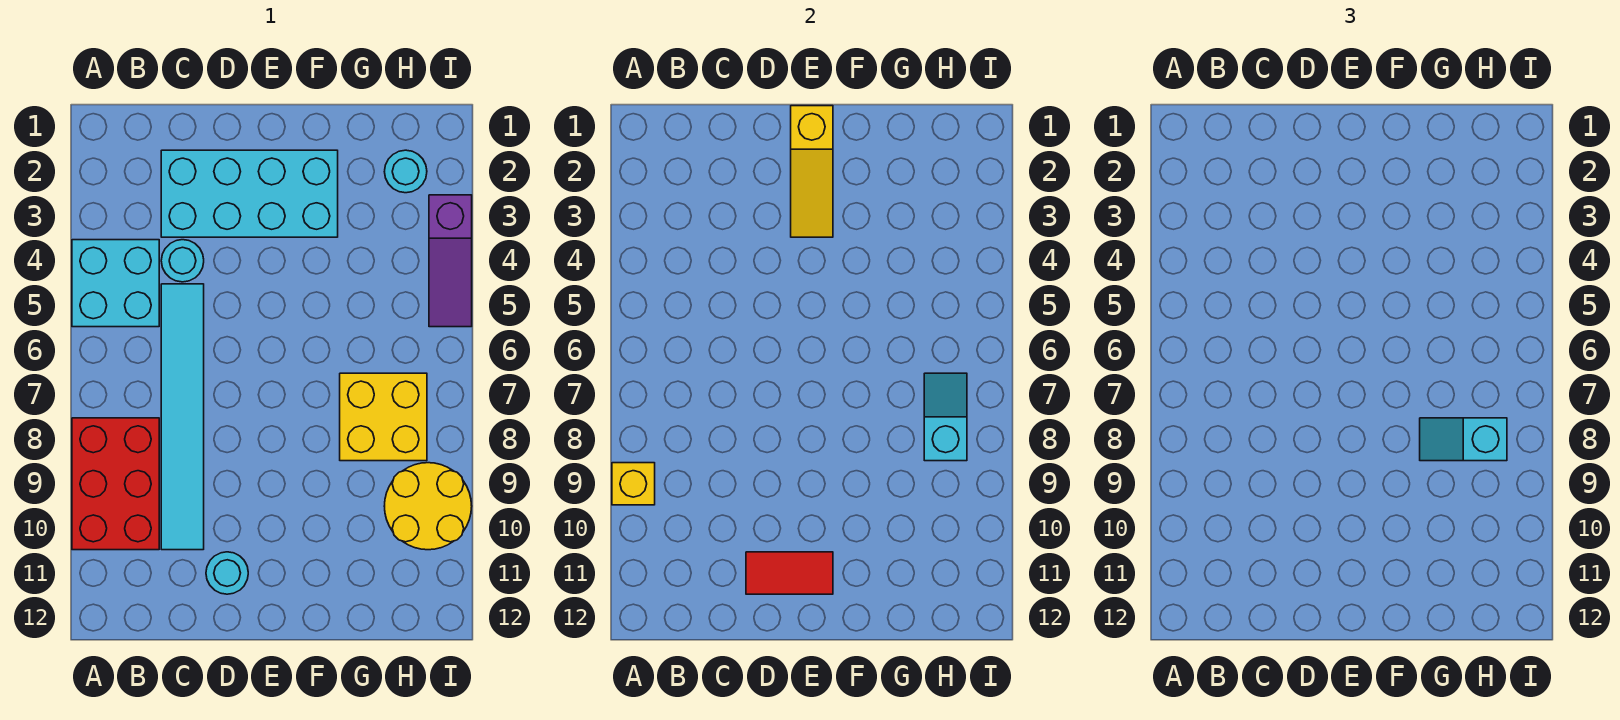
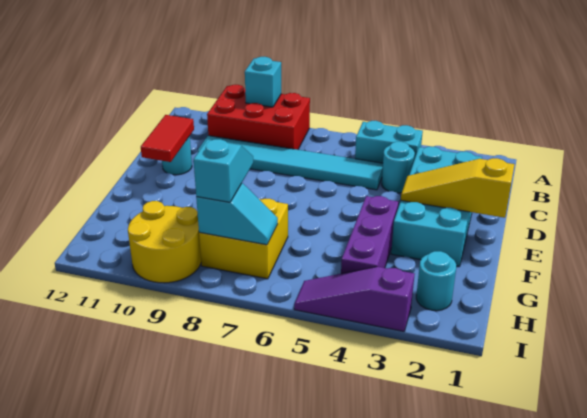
cyan brick A4:B5 level 1 -> cyan brick B4:B5 level 1
yellow brick A9 level 2 -> cyan brick A9 level 2
none -> purple brick F4:H4 level 1

